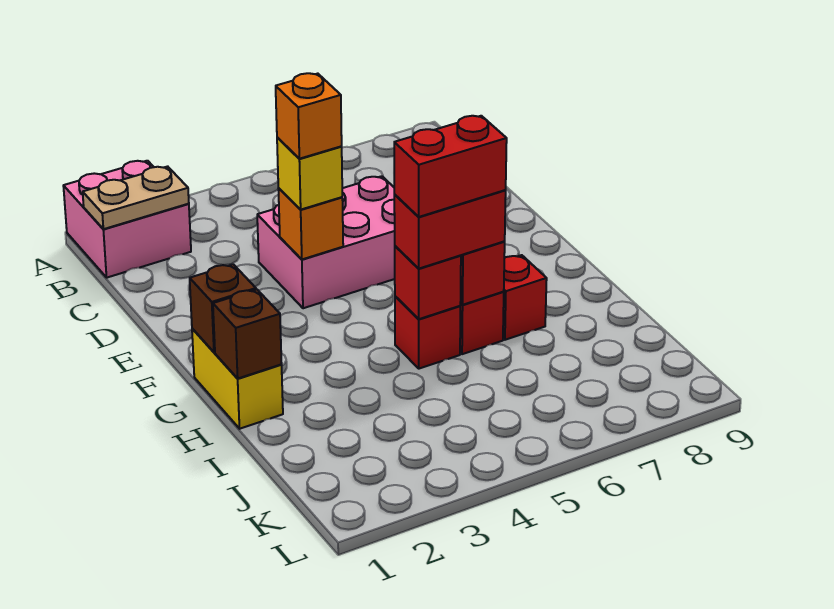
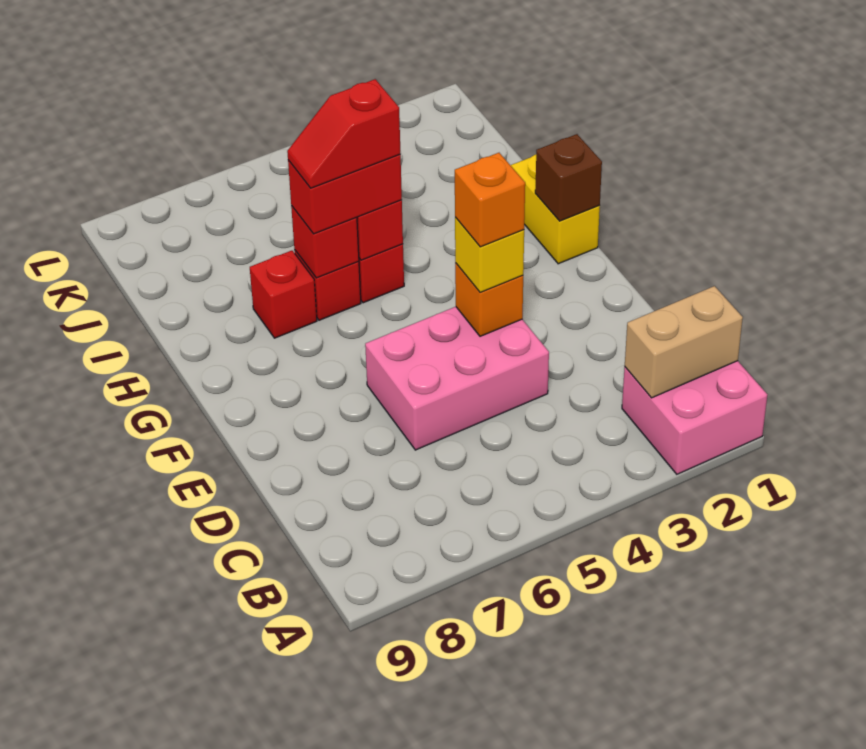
tan plate B1:B2 level 2 -> tan brick B1:B2 level 2
brown brick H1 level 2 -> none
red brick H5:H6 level 4 -> red slope H5:H6 level 4 top 5

